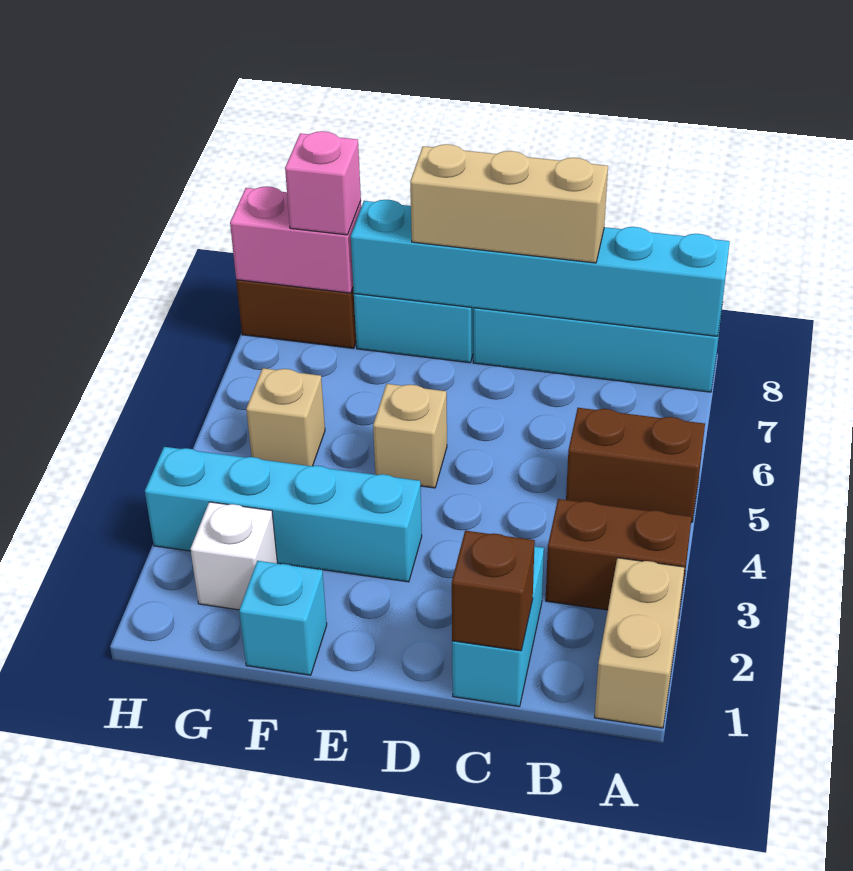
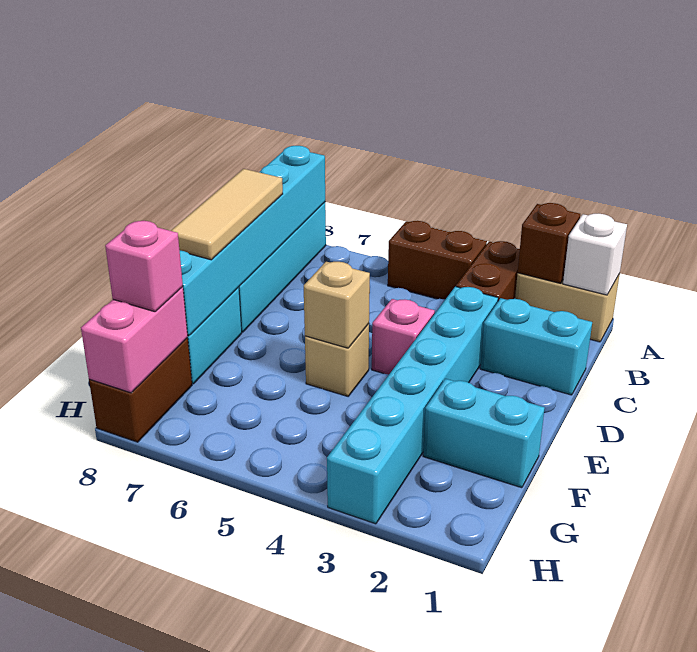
brown brick A5:B5 level 1 -> brown brick A4:A5 level 1
brown brick C1 level 2 -> brown brick A2 level 2
tan brick C8:E8 level 3 -> tan tile C8:E8 level 3
none -> pink brick D4 level 1
cyan brick E3:H3 level 1 -> cyan brick C3:H3 level 1
cyan brick F1 level 1 -> cyan brick F1:F2 level 1
white brick G2 level 1 -> white brick A1 level 2
tan brick G5 level 1 -> tan brick E5 level 2

